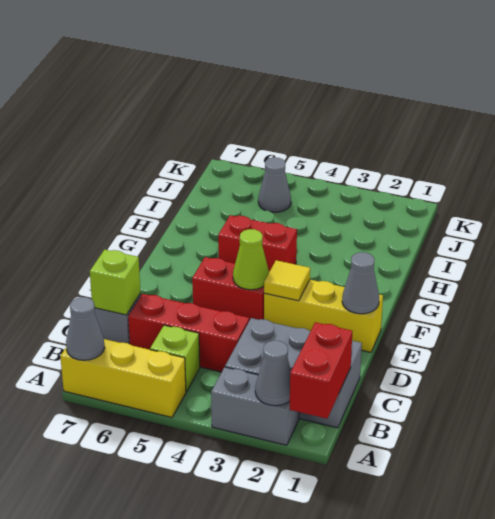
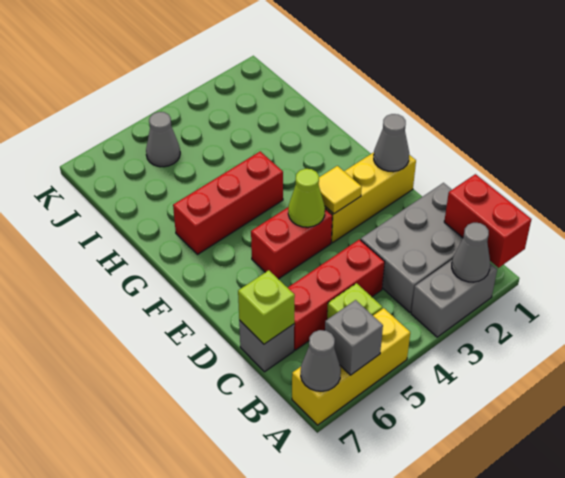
none -> grey brick A6 level 2
red brick G4:G5 level 1 -> red brick G4:G6 level 1

